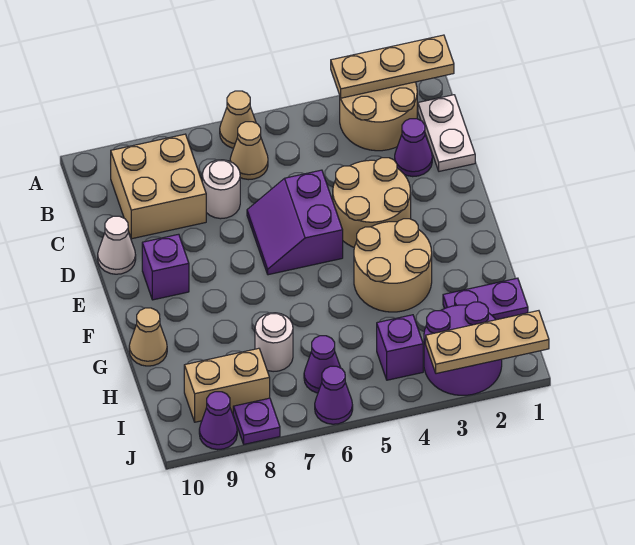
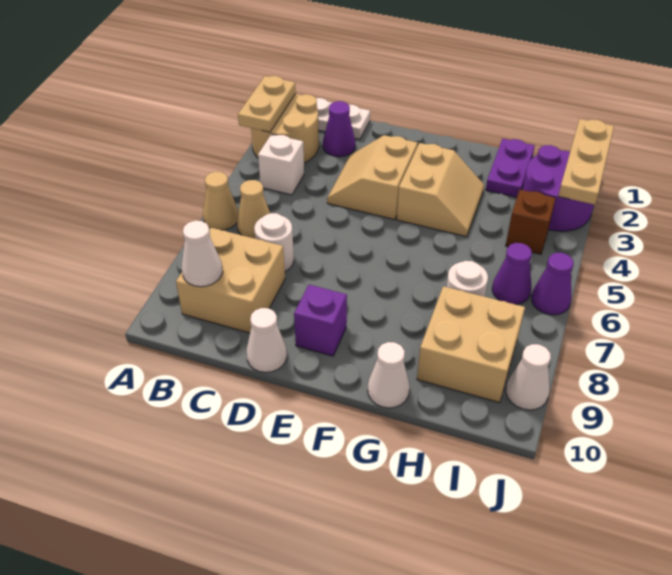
tan plate A1:A3 level 2 -> tan plate A2:A3 level 2
none -> white brick B4 level 1
none -> white cone B9 level 2
tan round brick D3:E4 level 1 -> tan slope D3:E4 level 1 top E
purple slope D5:E6 level 1 top 5 -> none
tan round brick F3:G4 level 1 -> tan slope F3:G4 level 1 top F
tan cone G10 level 1 -> white cone G10 level 1
purple brick I4 level 1 -> brown brick I4 level 1
tan brick I8:I9 level 1 -> tan brick H8:I9 level 1
purple plate J8 level 1 -> none
purple cone J9 level 1 -> white cone J9 level 1

